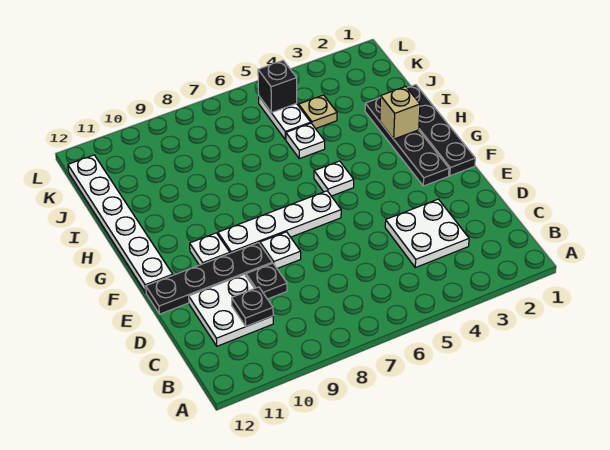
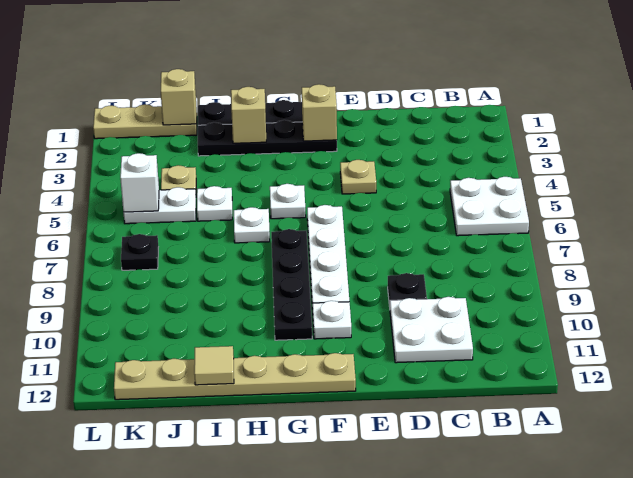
white plate C3:D4 level 1 -> white plate A5:B6 level 1
black plate C10 level 2 -> black plate K7 level 1
none -> tan plate E4 level 1
white plate E8 level 1 -> white plate H6 level 1
black plate E9:E12 level 1 -> black plate G7:G10 level 1
none -> tan brick F2 level 2
white plate F12:K12 level 1 -> tan plate F12:K12 level 1
none -> tan tile I12 level 2
none -> tan plate J1:L1 level 1
none -> tan brick J1 level 2
black brick K5 level 2 -> white brick K5 level 2

